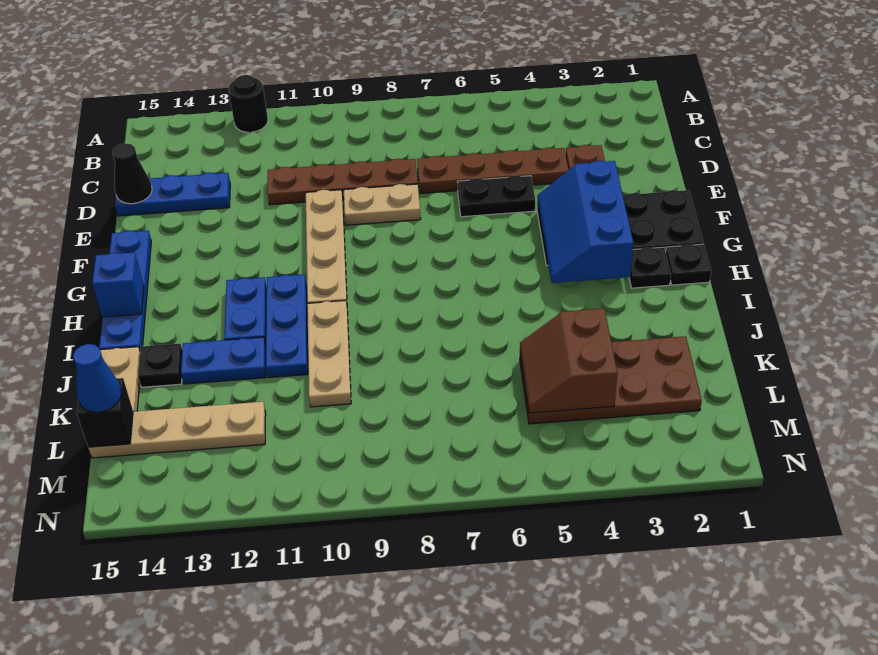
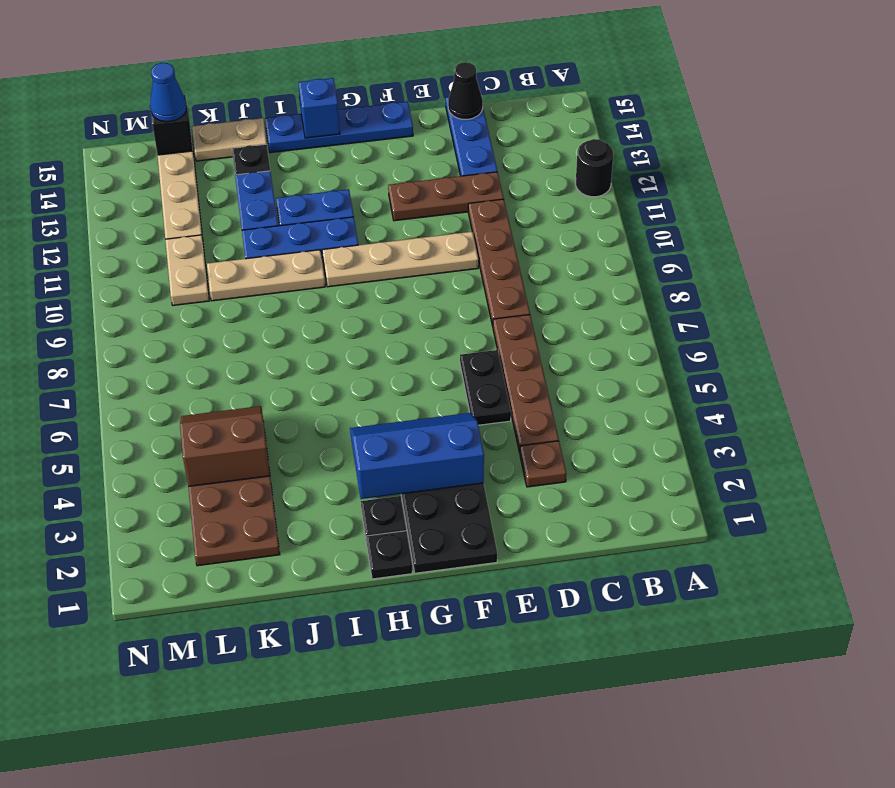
none -> brown plate D12:F12 level 1
tan plate E8:E9 level 1 -> tan plate L10:L11 level 1

